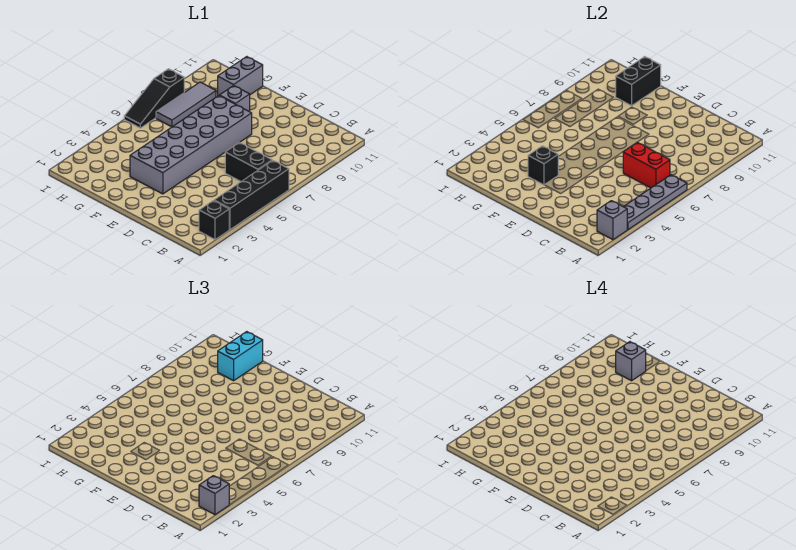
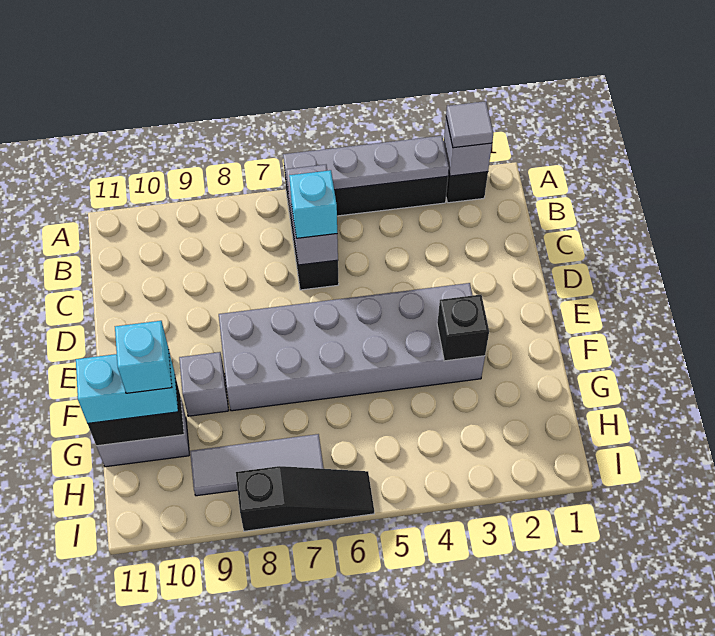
grey brick A2 level 3 -> grey tile A2 level 3
red brick B6:C6 level 2 -> grey brick B6:C6 level 2
none -> cyan brick C6 level 3
grey brick G10 level 4 -> cyan brick G10 level 4

